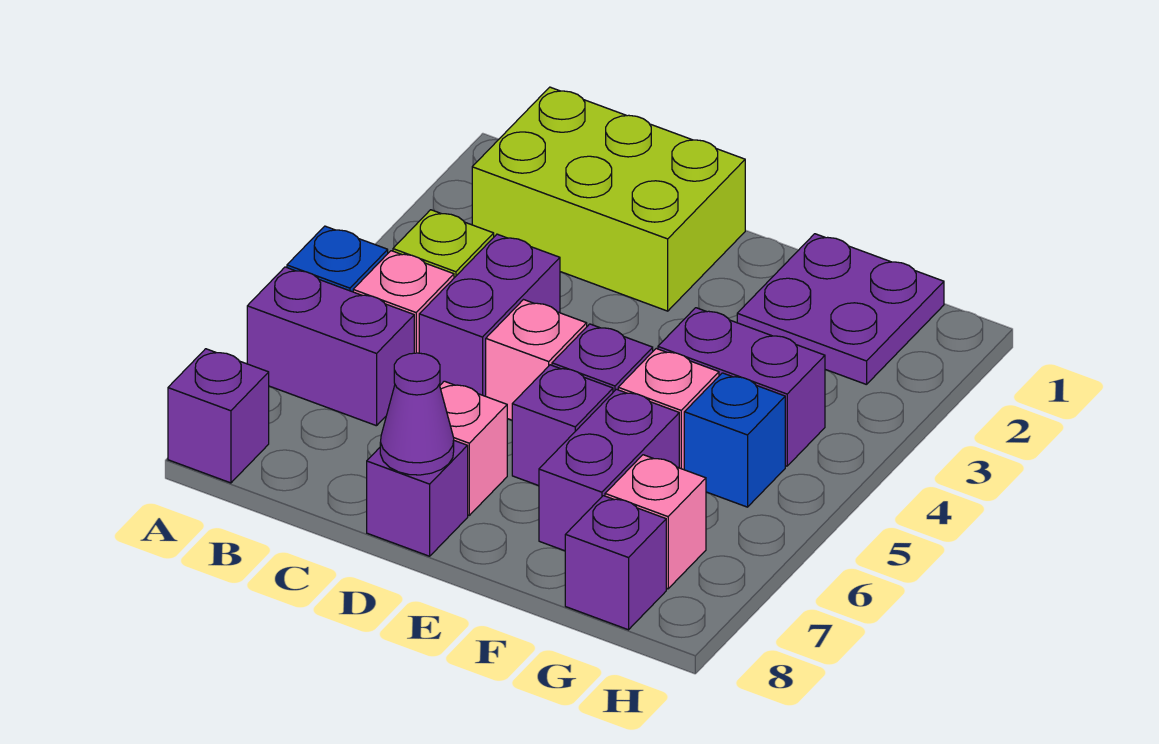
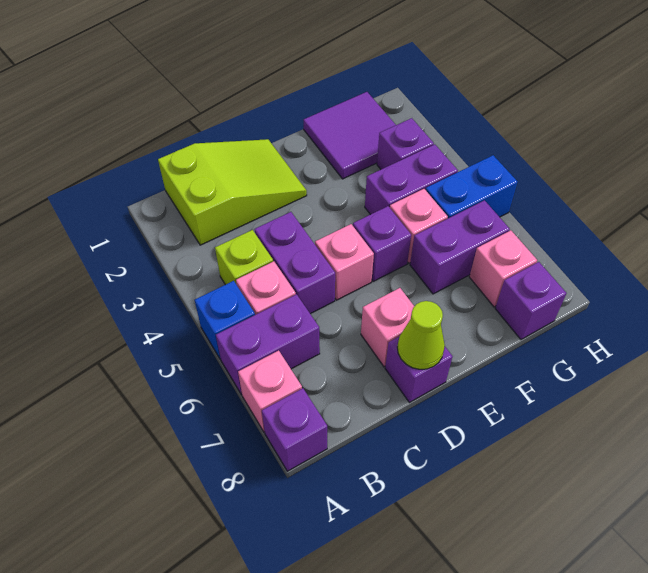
none -> pink brick A7 level 1
lime brick B1:D2 level 1 -> lime slope B1:D2 level 1 top B
purple cone D8 level 2 -> lime cone D8 level 2
purple brick E6 level 1 -> purple brick G3 level 1
purple plate F1:G2 level 1 -> purple tile F1:G2 level 1
purple brick F6:F7 level 1 -> purple brick F6:G6 level 1
blue brick G5 level 1 -> blue brick G5:H5 level 1

